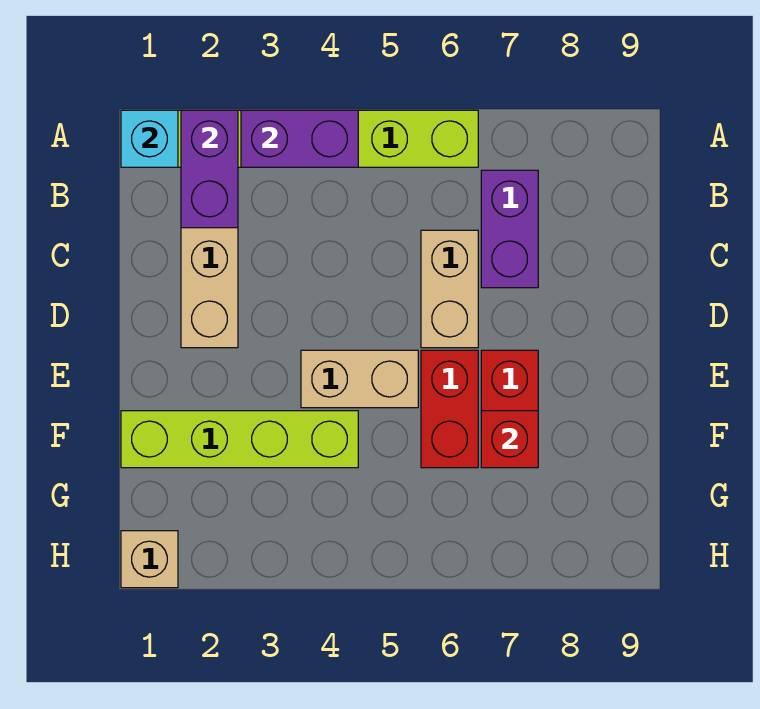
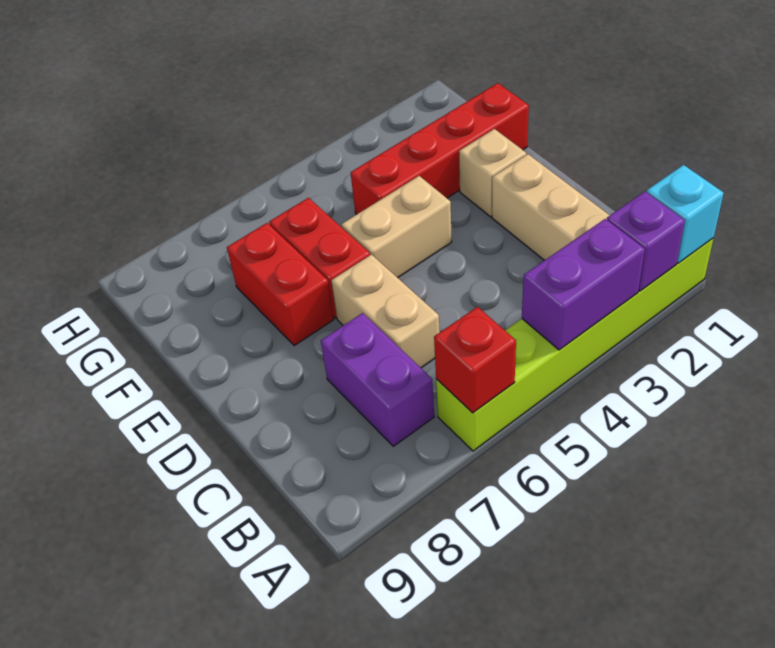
purple brick A2:B2 level 2 -> purple brick A2 level 2
lime brick F1:F4 level 1 -> red brick F1:F4 level 1
red brick F7 level 2 -> red brick A6 level 2
tan brick H1 level 1 -> tan brick E2 level 1

